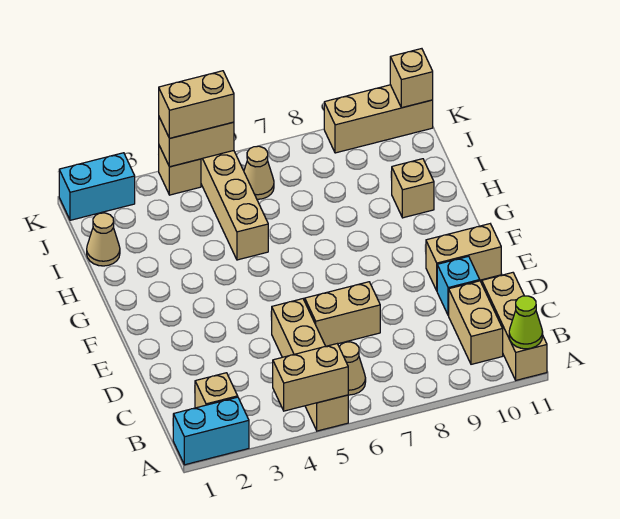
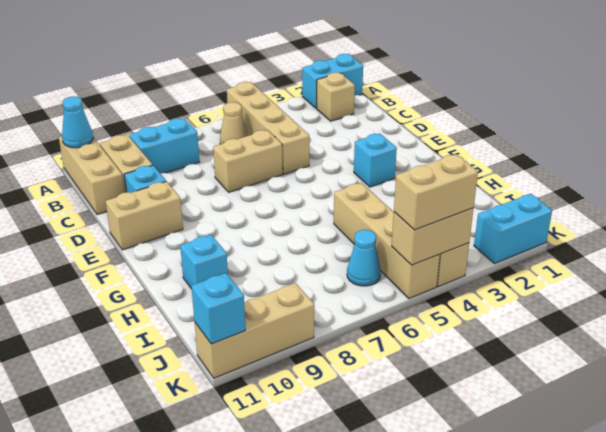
tan brick A4:A5 level 2 -> none
lime cone A11 level 2 -> cyan cone A11 level 2
none -> cyan brick B8:B9 level 1
none -> cyan brick F3 level 1
tan brick H10 level 1 -> cyan brick H10 level 1
tan cone I1 level 1 -> none
tan cone J6 level 1 -> cyan cone J6 level 1
tan brick K11 level 2 -> cyan brick K11 level 2

